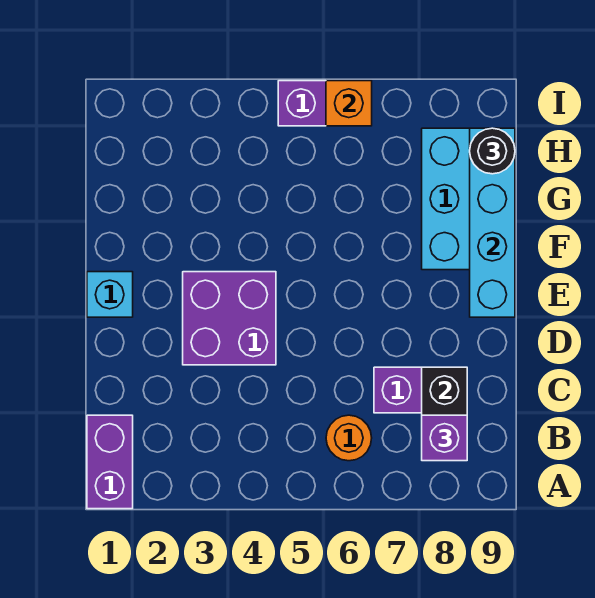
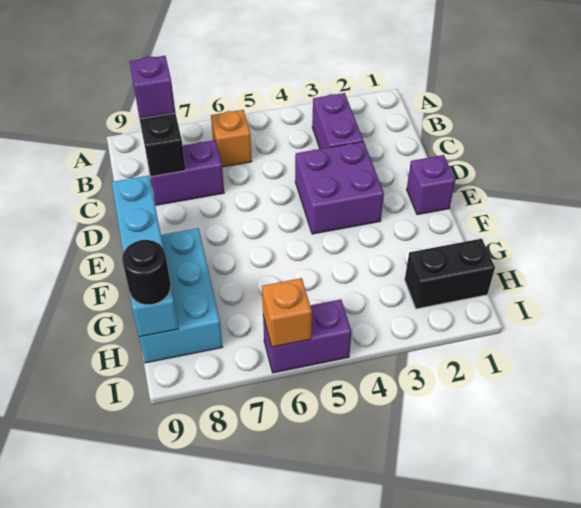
purple brick A1:B1 level 1 -> purple brick B3:C3 level 1
orange round brick B6 level 1 -> orange brick B6 level 1
cyan brick E1 level 1 -> purple brick E1 level 1
none -> black brick H1:H2 level 1

